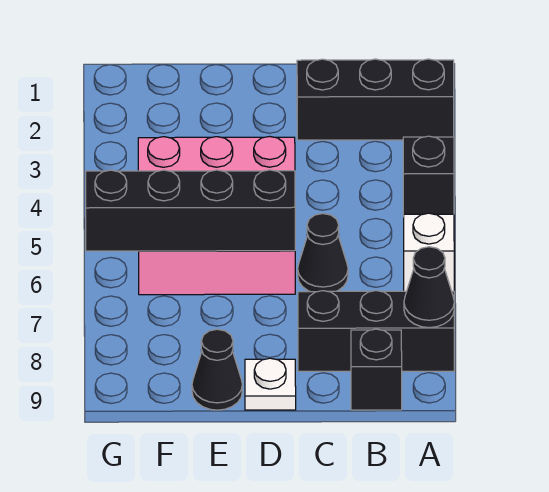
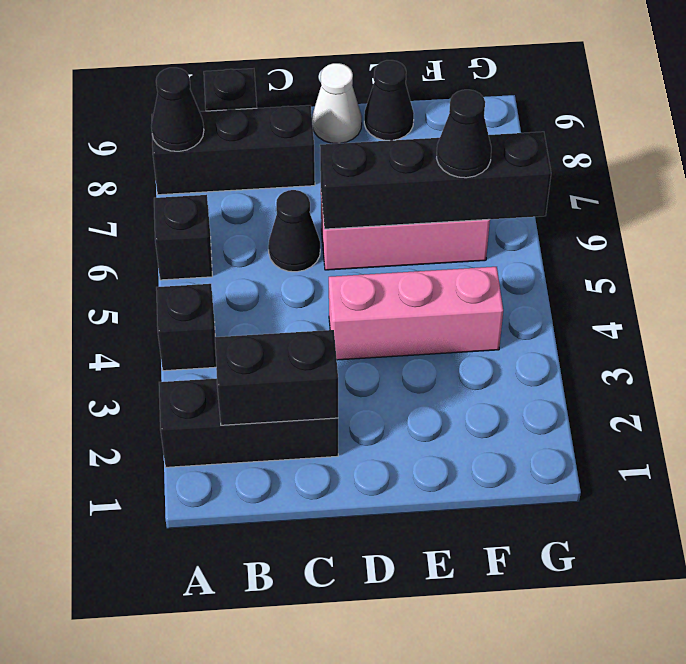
white brick A6 level 1 -> black brick A6 level 1
none -> black brick B2:C2 level 2
white plate D9 level 1 -> white cone D9 level 1
none -> black cone F6 level 3

